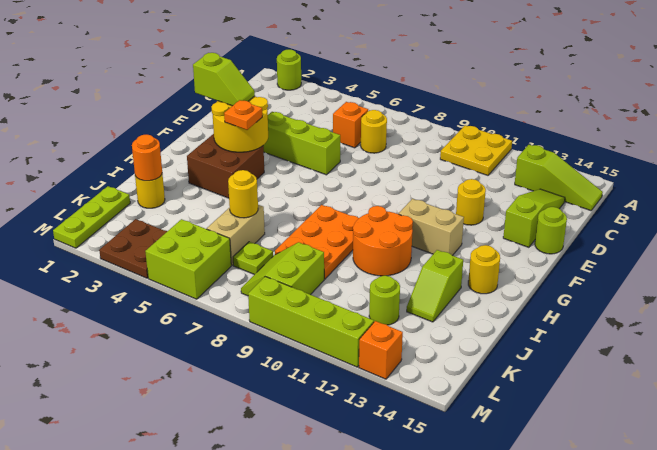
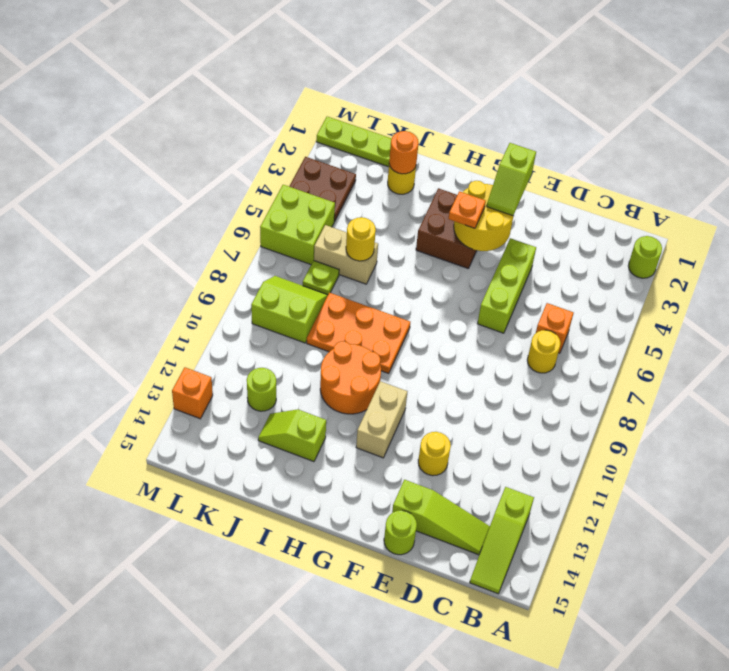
yellow plate A10:B11 level 1 -> none
yellow round brick H14 level 1 -> none
lime brick M9:M12 level 1 -> none

